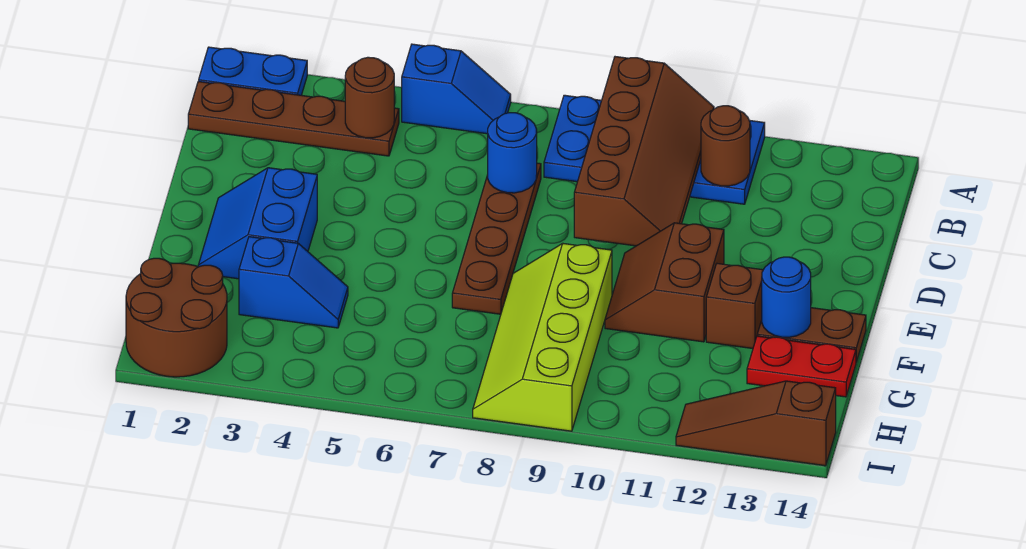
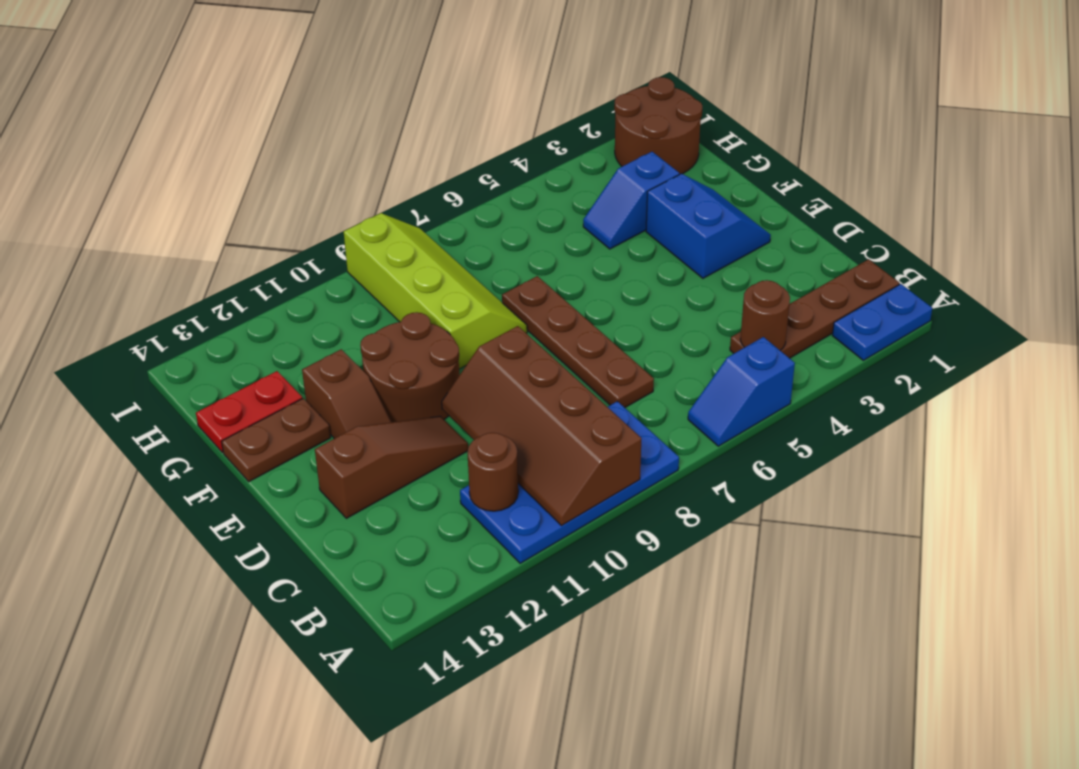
blue round brick C7 level 2 -> none
brown slope E10:F11 level 1 top 11 -> brown round brick E10:F11 level 1
blue round brick F13 level 2 -> none
brown slope I12:I14 level 1 top 14 -> brown slope D11:D13 level 1 top 13

